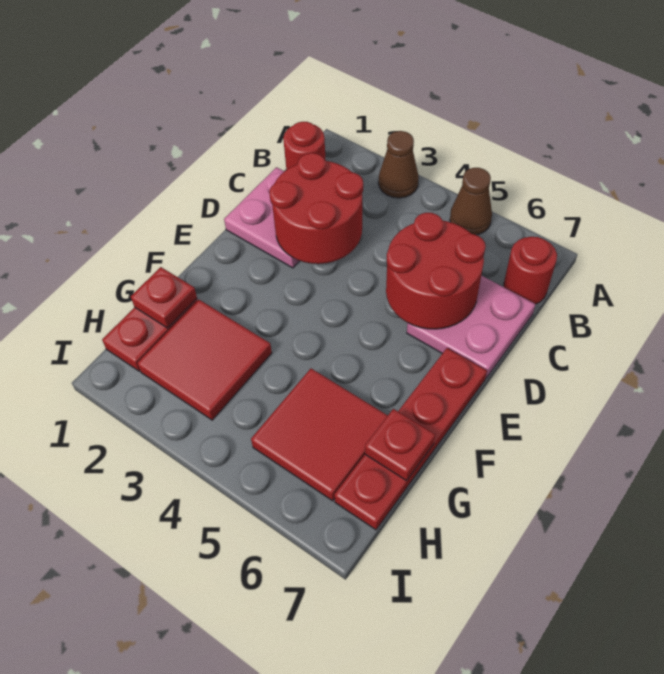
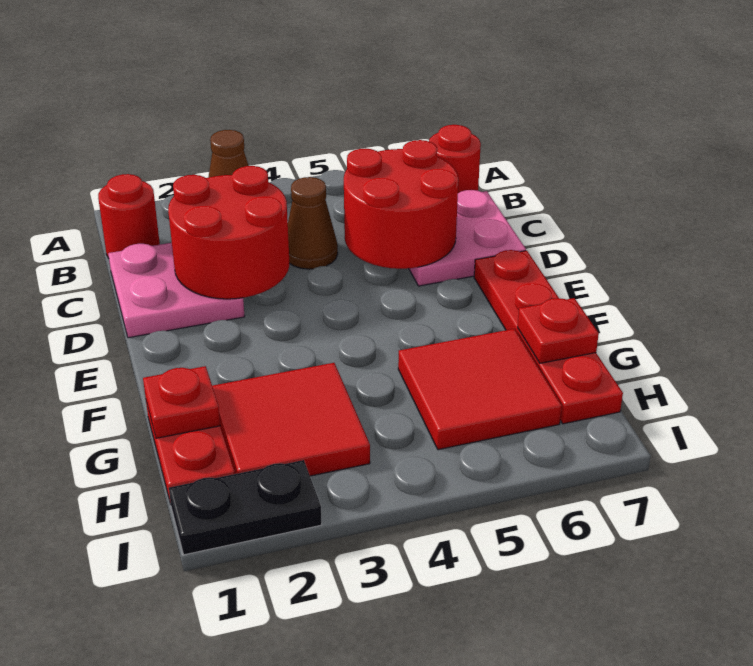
brown cone A5 level 1 -> brown cone C4 level 1
none -> black plate I1:I2 level 1

